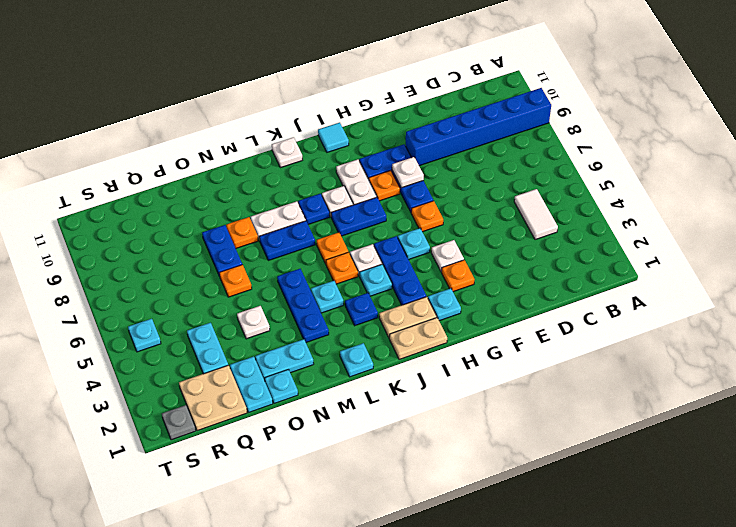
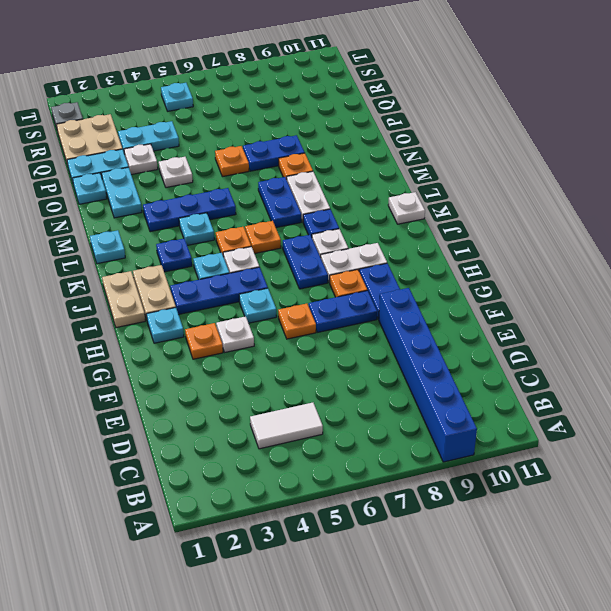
white plate G8 level 2 -> white plate P3 level 1
cyan tile I11 level 1 -> none

